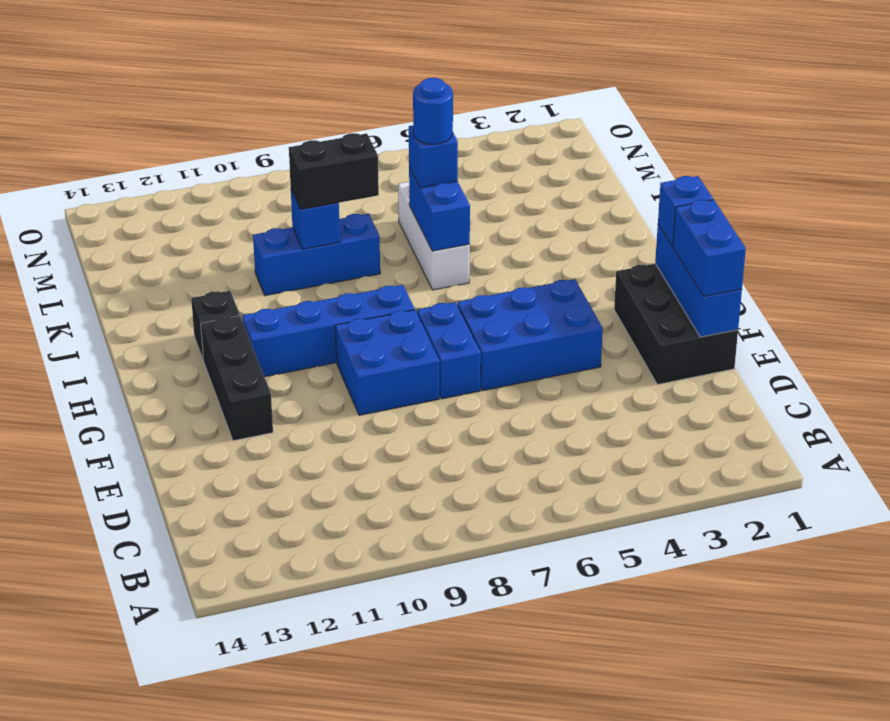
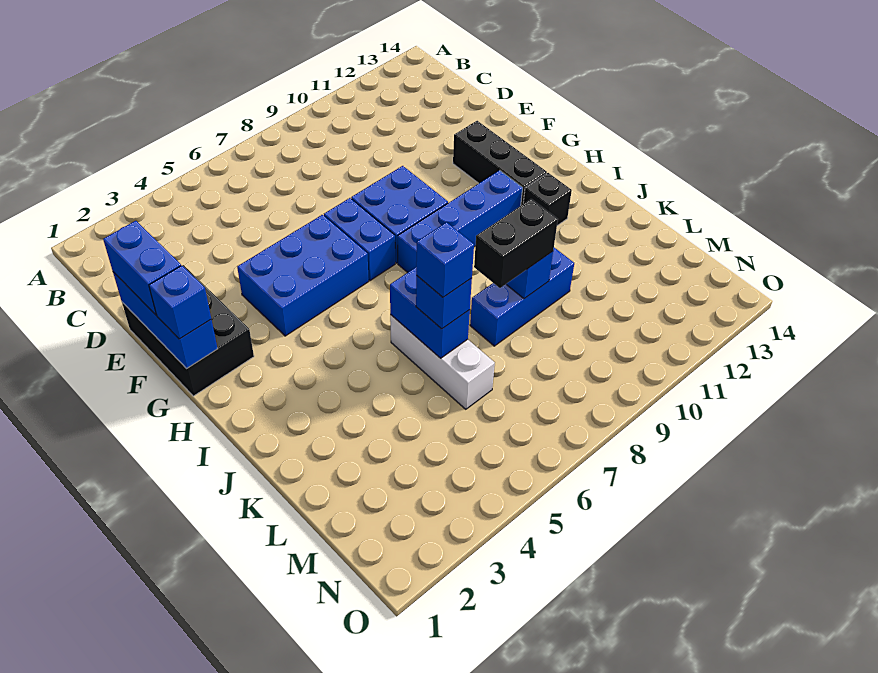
blue round brick K6 level 4 -> blue brick K6 level 4

